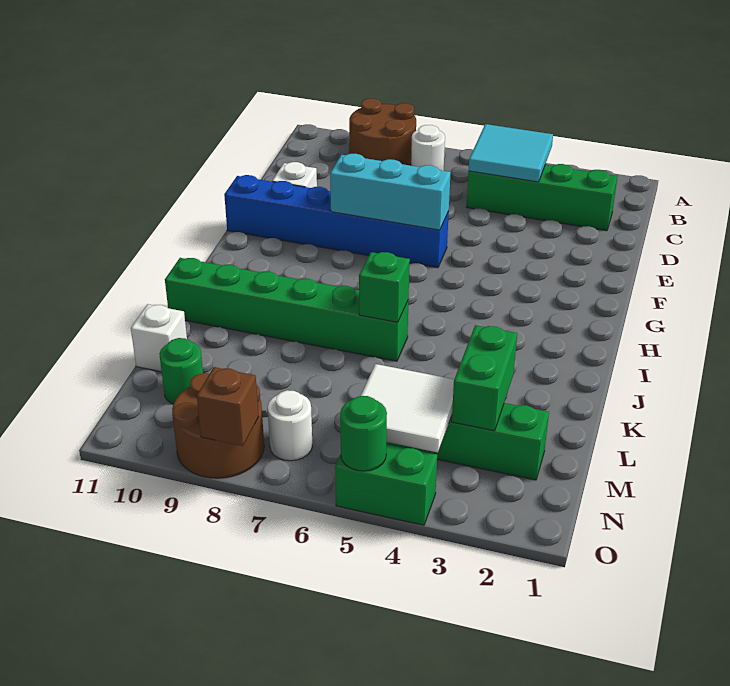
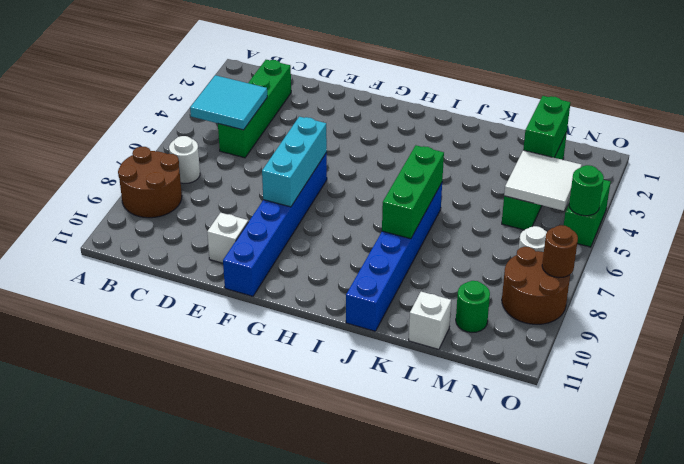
green brick J6:J11 level 1 -> blue brick J6:J11 level 1
green brick J6 level 2 -> green brick J6:J8 level 2
green brick L3:M3 level 2 -> green brick M2:M3 level 2
brown brick O8 level 2 -> brown round brick O8 level 2

